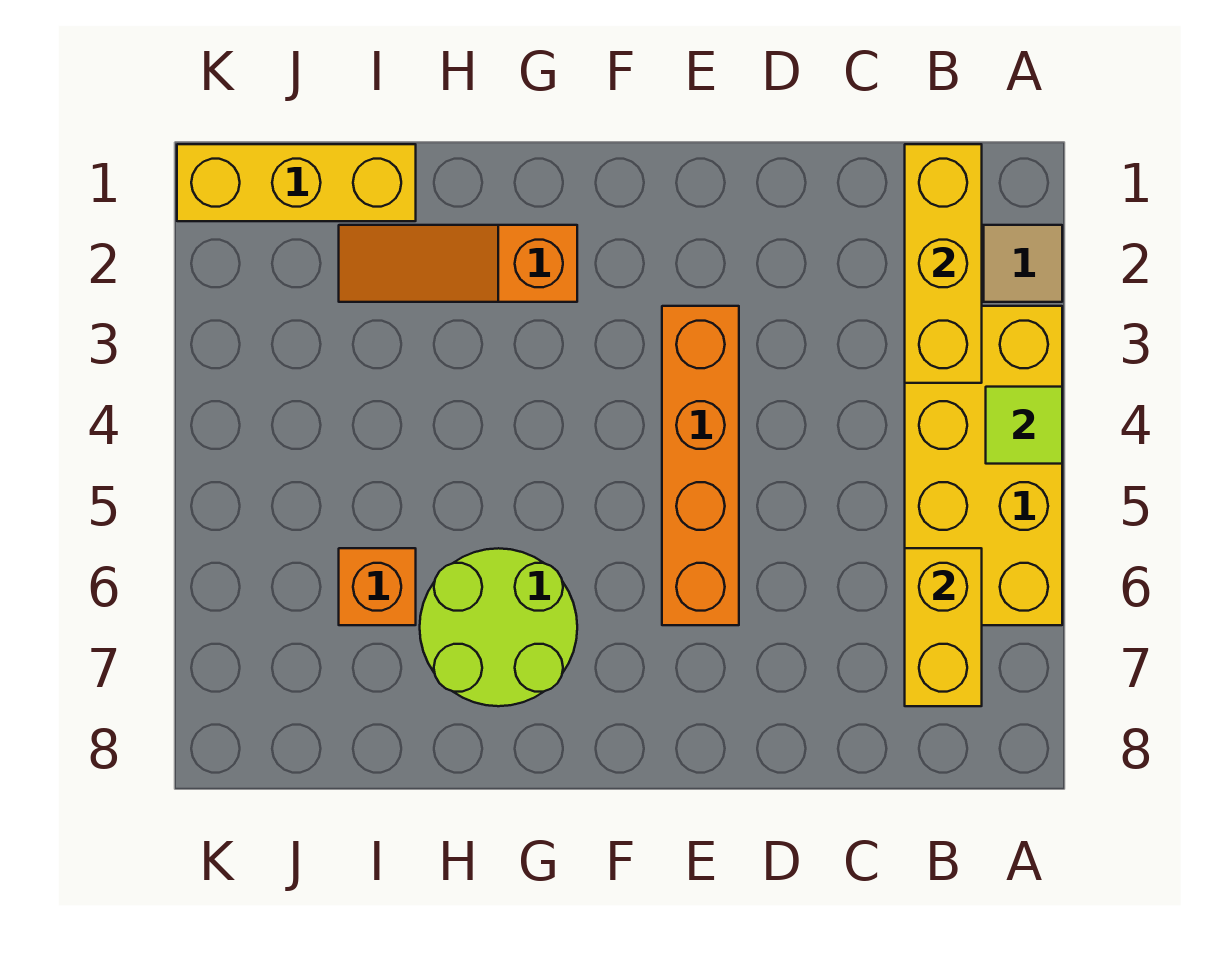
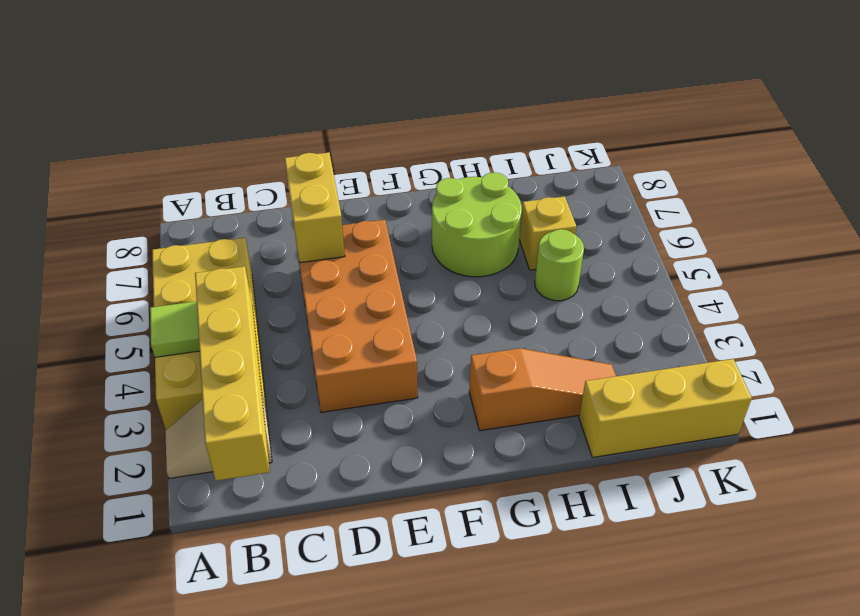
yellow brick B1:B3 level 2 -> yellow brick B1:B4 level 2
yellow brick B6:B7 level 2 -> yellow brick D6:D7 level 2
orange brick E3:E6 level 1 -> orange brick D3:E6 level 1
none -> lime round brick I5 level 1
orange brick I6 level 1 -> yellow brick I6 level 1

